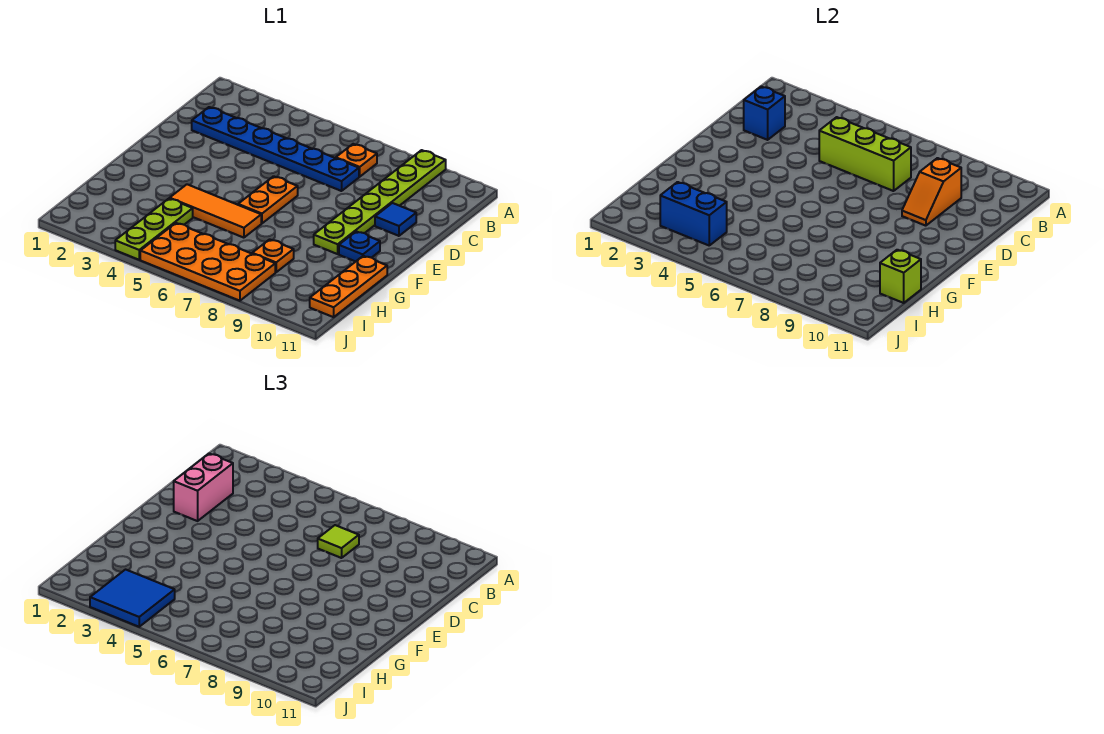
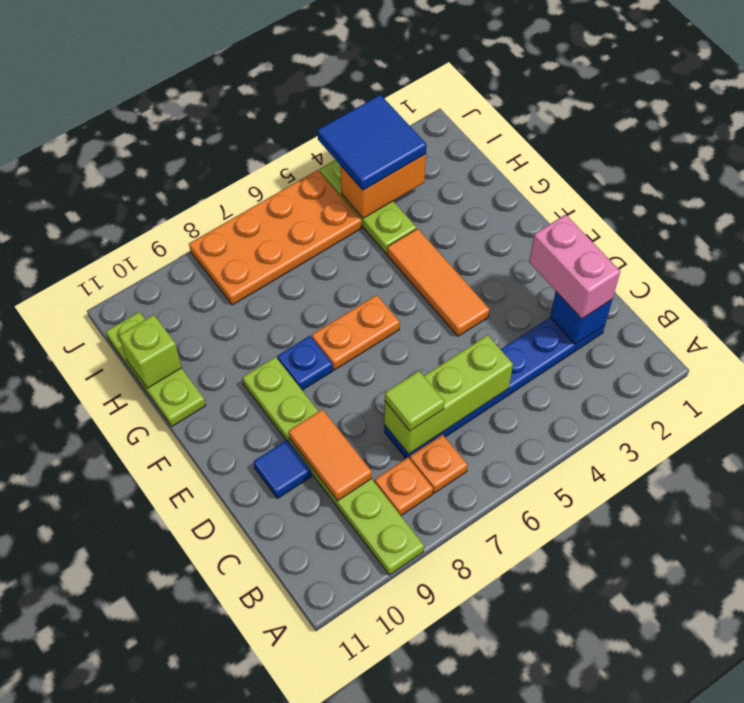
orange slope C9:D9 level 2 top C -> orange tile C9:D9 level 2
orange plate E6:F6 level 1 -> orange plate F6:F7 level 1
blue plate F10 level 1 -> blue plate F8 level 1
orange tile G4:G6 level 1 -> orange tile E4:G4 level 1
orange plate G11:I11 level 1 -> lime plate G11:I11 level 1
orange plate H8 level 1 -> orange plate B8 level 1
blue brick I3:I4 level 2 -> orange brick I3:I4 level 2

